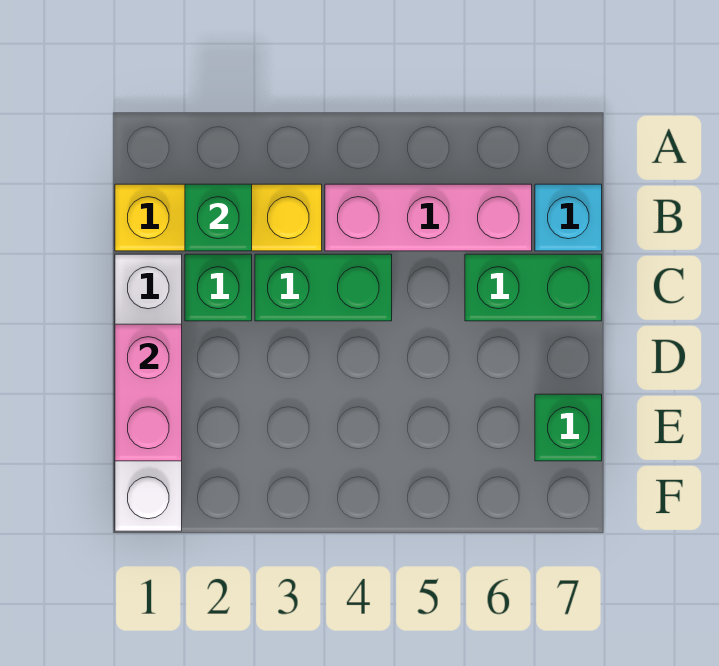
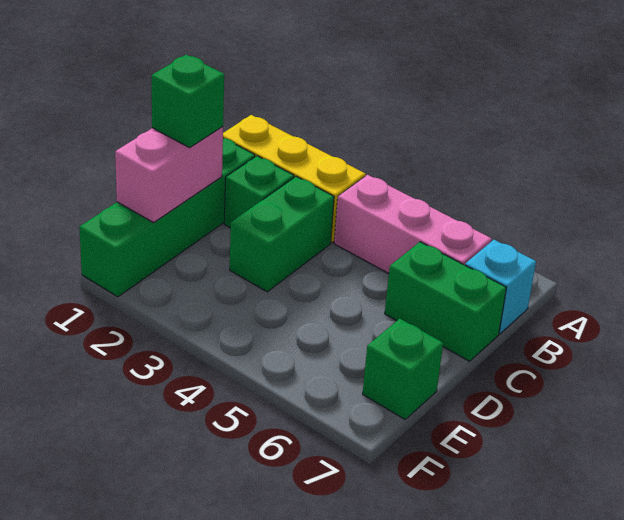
green brick B2 level 2 -> green brick D1 level 3
white brick C1:F1 level 1 -> green brick C1:F1 level 1
green brick C3:C4 level 1 -> green brick C3:D3 level 1

